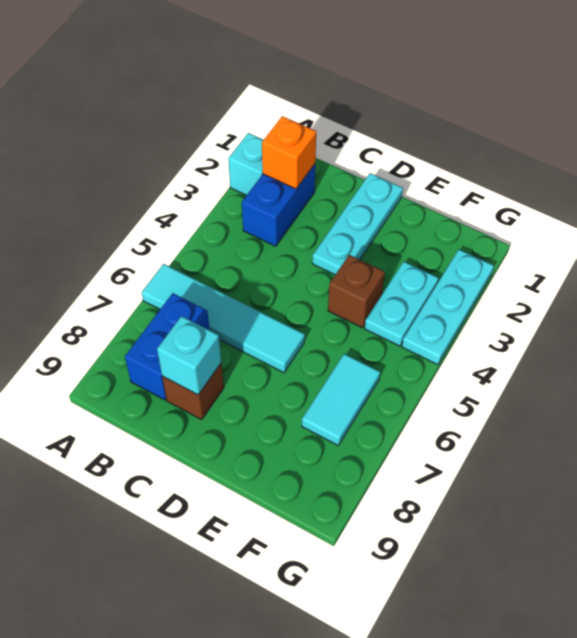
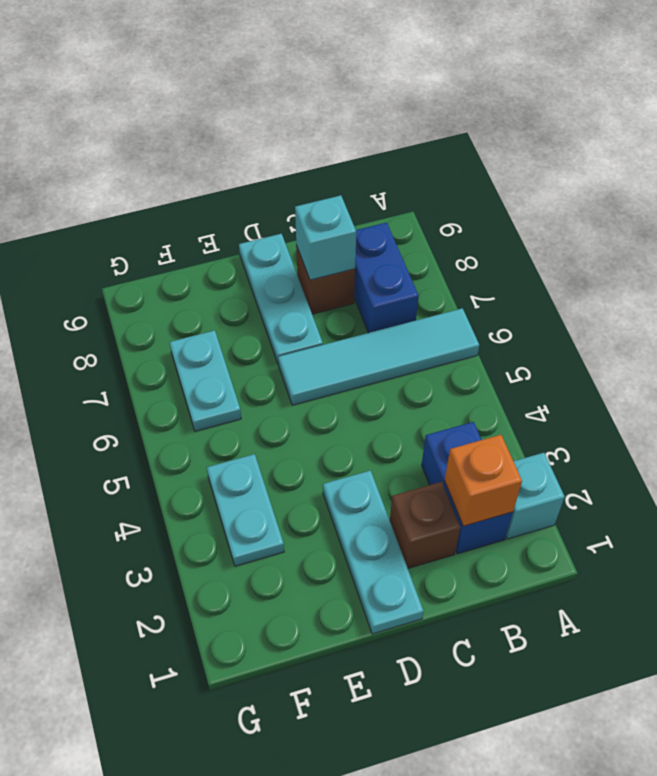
brown brick E4 level 1 -> brown brick C2 level 1
cyan tile F6:F7 level 1 -> cyan plate F6:F7 level 1
cyan plate G2:G4 level 1 -> cyan plate D7:D9 level 1

